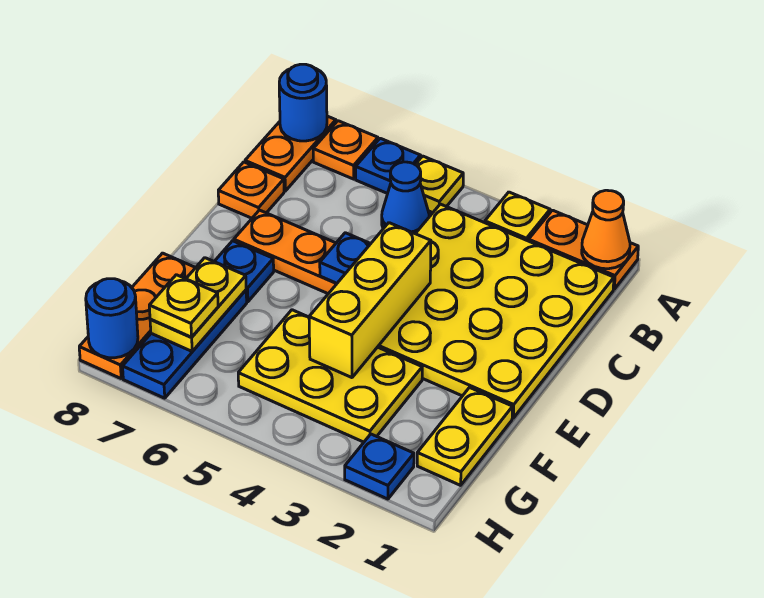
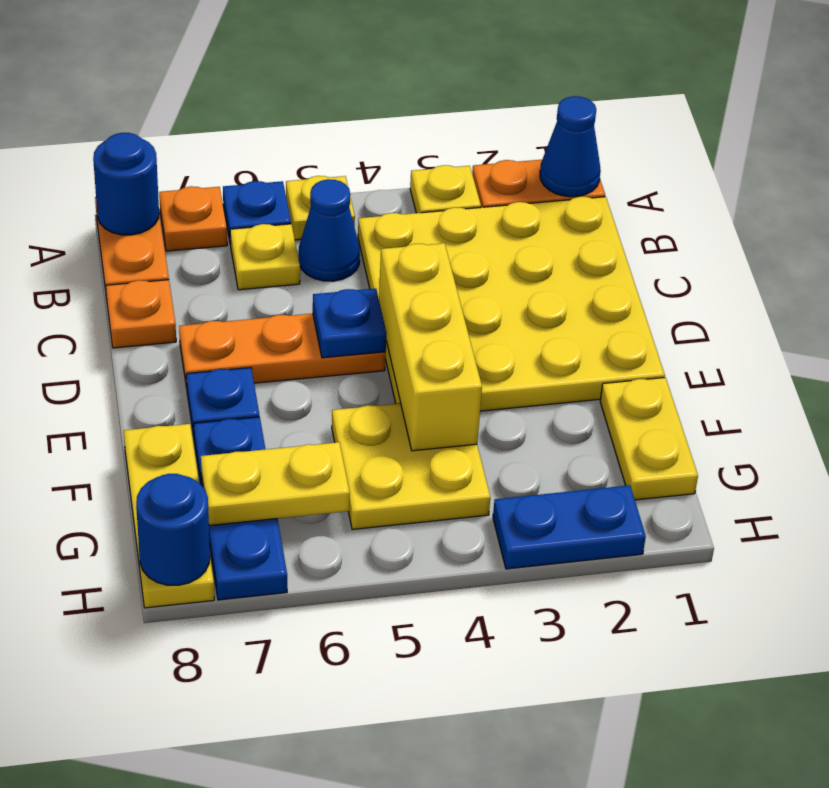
orange cone A1 level 2 -> blue cone A1 level 2
yellow plate F3:G5 level 1 -> yellow plate F4:G5 level 1
yellow plate F7:G7 level 2 -> yellow plate G6:G7 level 2
orange plate F8:H8 level 1 -> yellow plate F8:H8 level 1
yellow plate G7 level 3 -> yellow plate B6 level 1
blue plate H2 level 1 -> blue plate H2:H3 level 1

